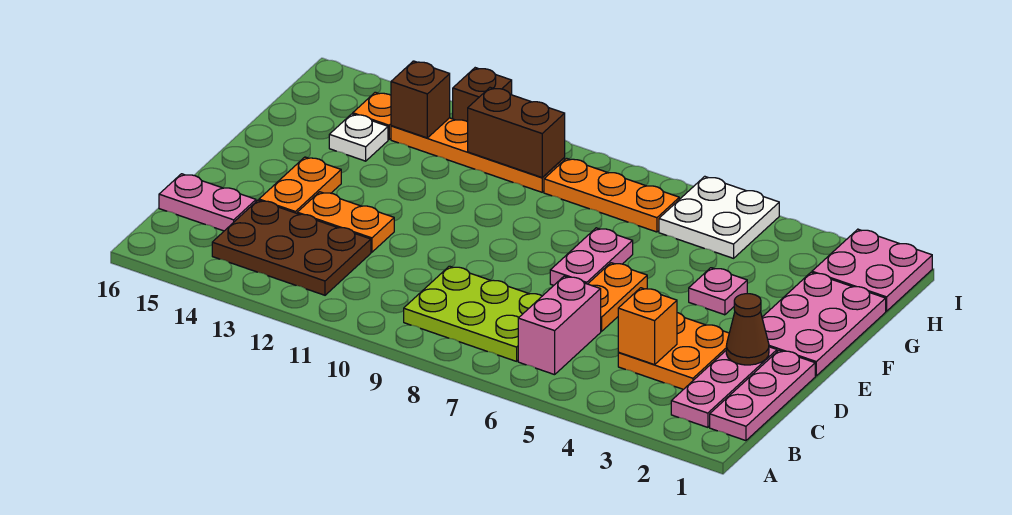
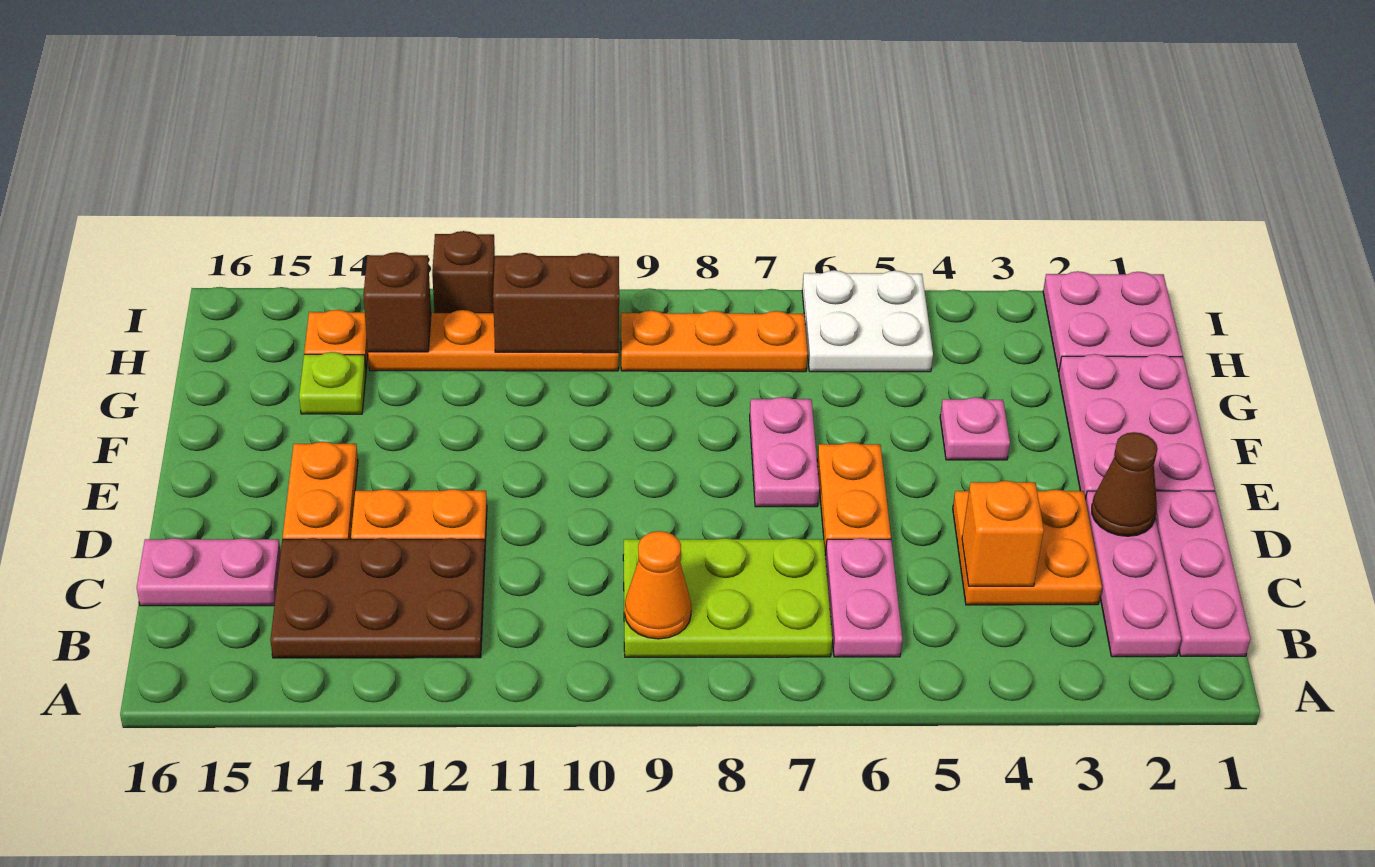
pink brick B6:C6 level 1 -> pink plate B6:C6 level 1
none -> orange cone B9 level 2
white plate G14 level 1 -> lime plate G14 level 1

